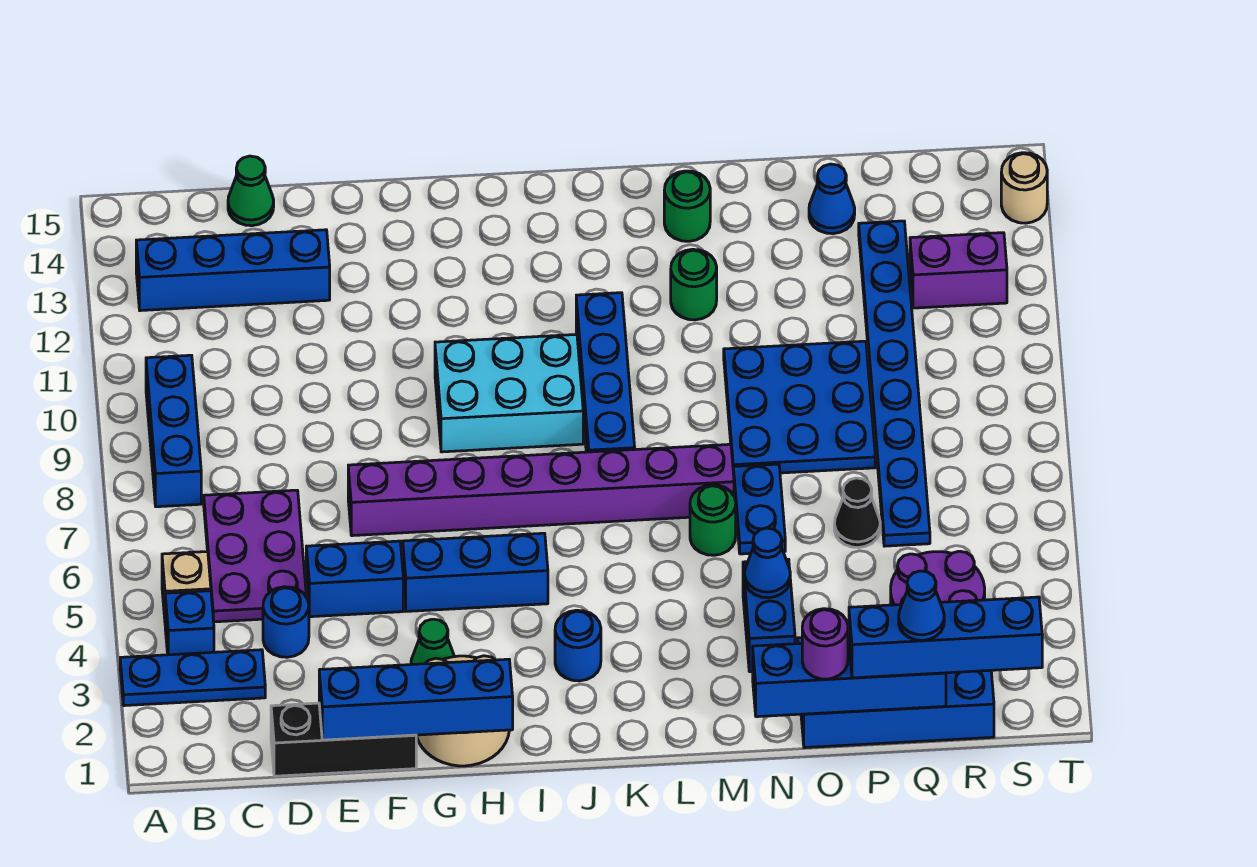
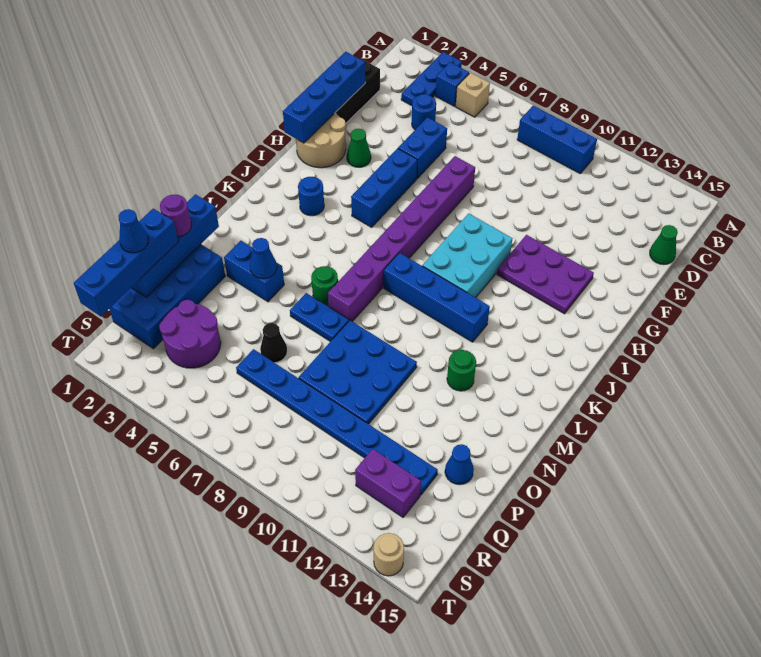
blue brick B13:E13 level 1 -> none
purple plate C5:D7 level 1 -> purple plate G11:H13 level 1
green round brick M14 level 1 -> none
purple brick R12:S12 level 1 -> purple brick R12:R13 level 1

